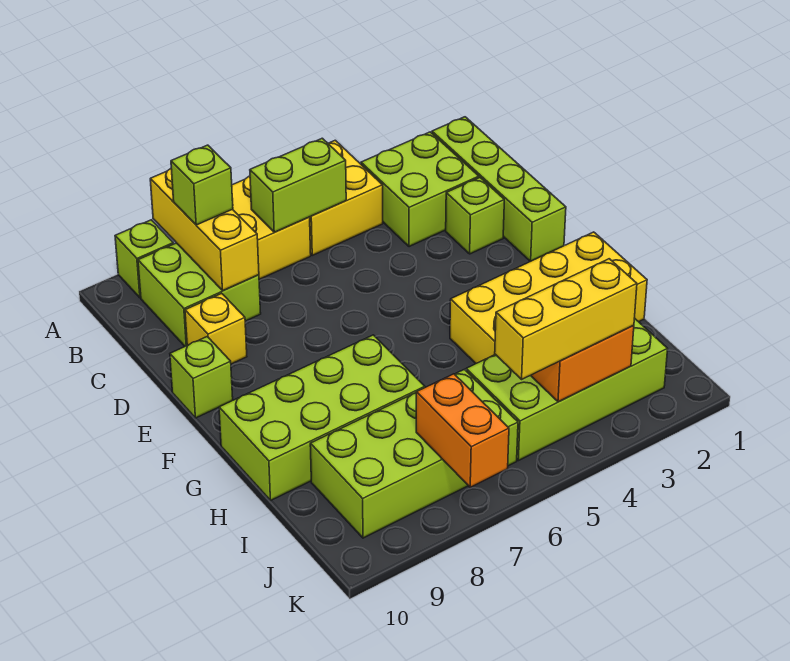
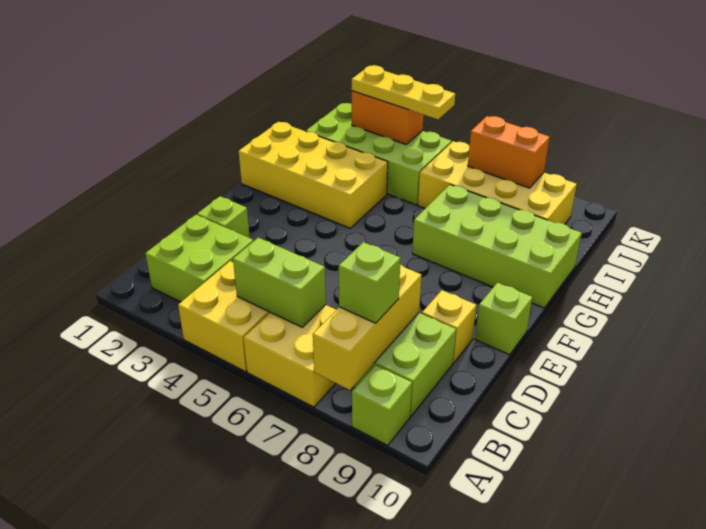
lime brick B1:E1 level 1 -> none
lime brick I6:J9 level 1 -> yellow brick I6:J9 level 1
yellow brick J3:J5 level 3 -> yellow plate J3:J5 level 3
orange brick J7:K7 level 2 -> orange brick J7:J8 level 2

